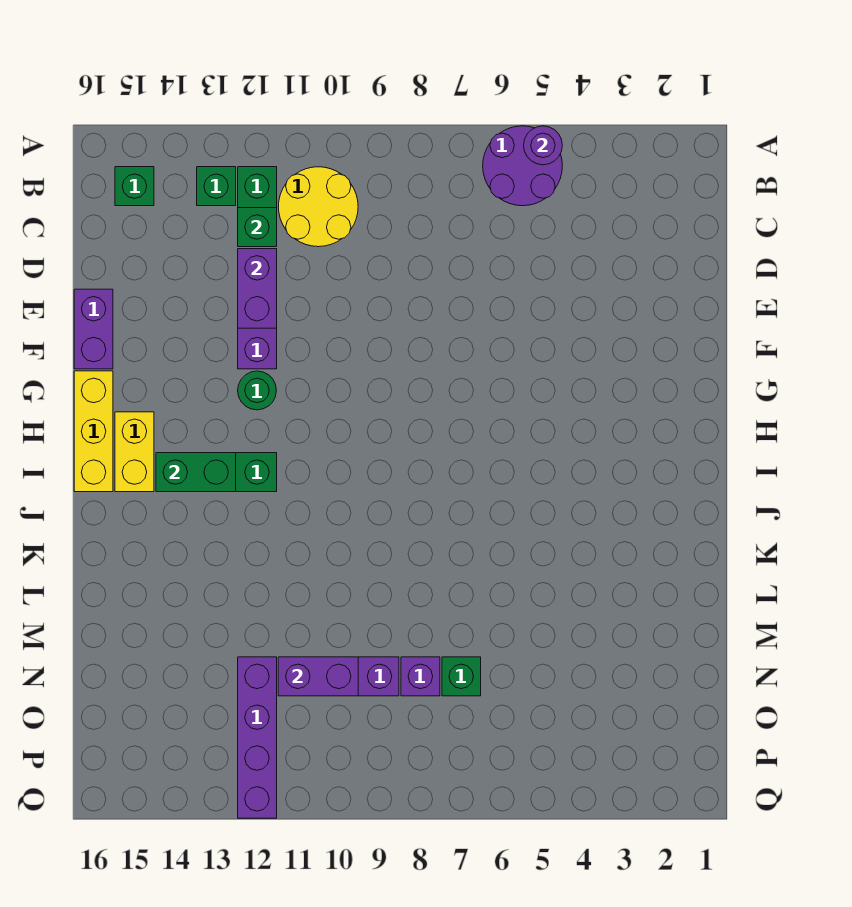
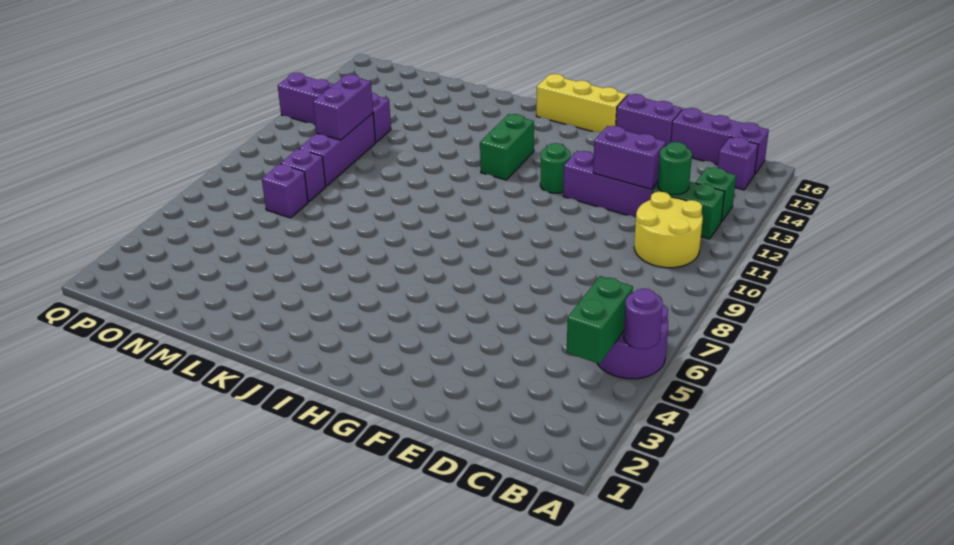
green brick B15 level 1 -> purple brick B15 level 1
none -> purple brick B16:D16 level 1
green brick C12 level 2 -> green round brick C12 level 2
yellow brick H15:I15 level 1 -> none
green brick I13:I14 level 2 -> green brick B4:B5 level 2
green brick N7 level 1 -> purple brick N7 level 1

